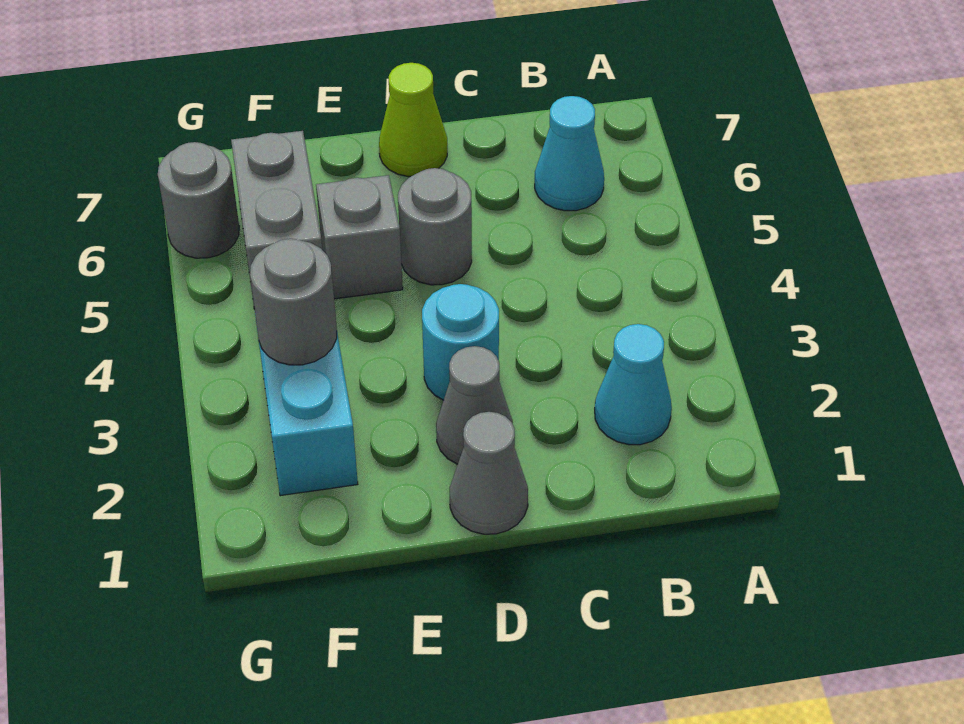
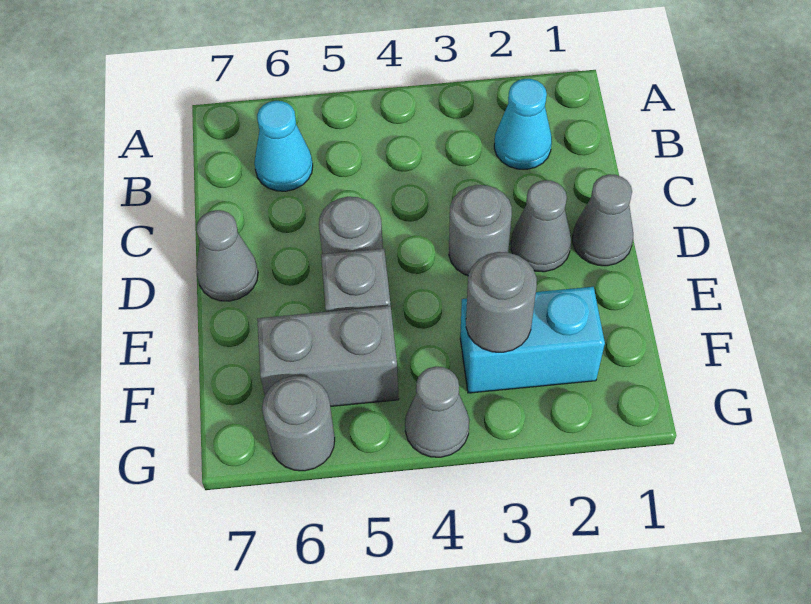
cyan round brick D3 level 1 -> grey round brick D3 level 1
lime cone D7 level 1 -> grey cone D7 level 1
none -> grey cone G4 level 1

